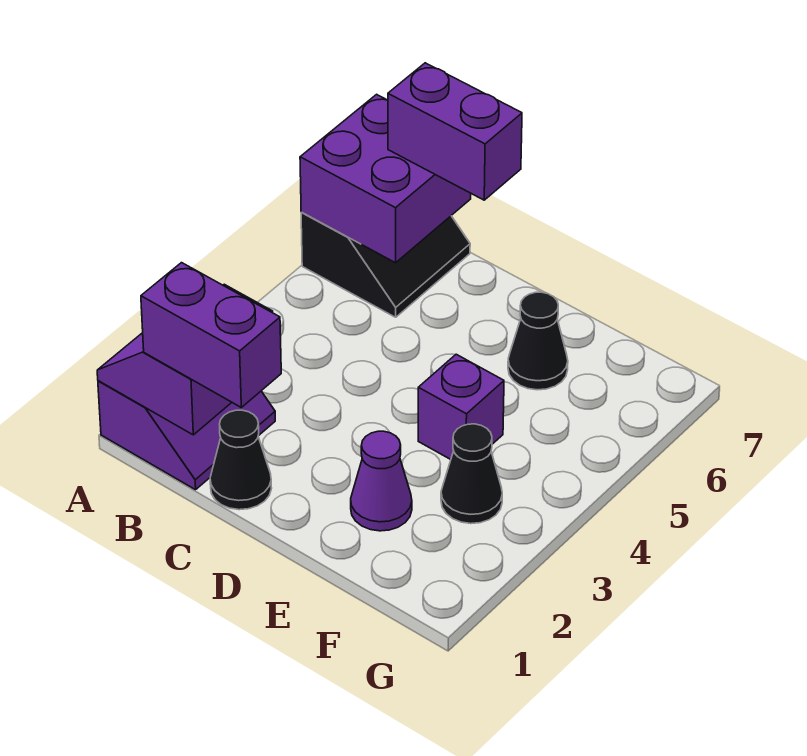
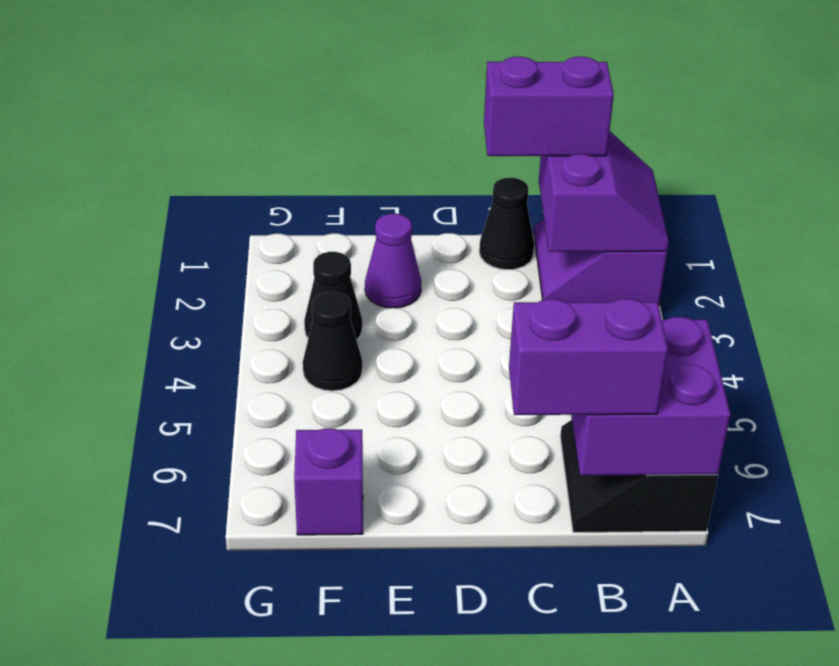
purple brick E4 level 1 -> purple brick F7 level 1
black cone E6 level 1 -> black cone F4 level 1

